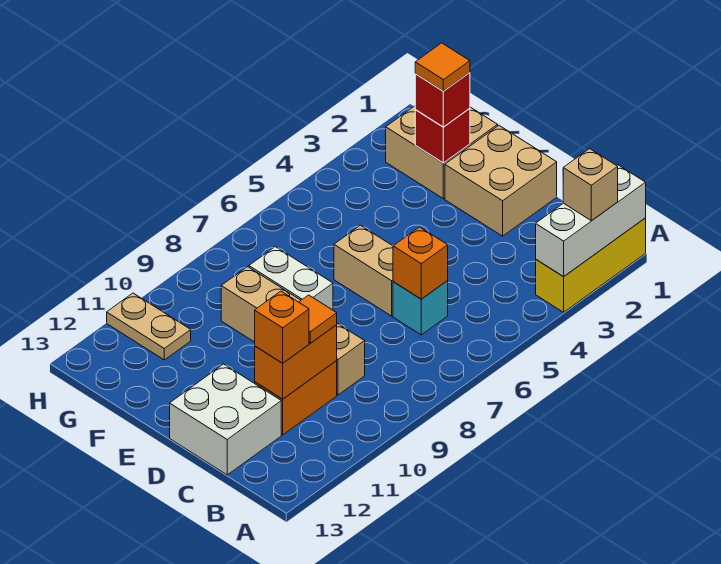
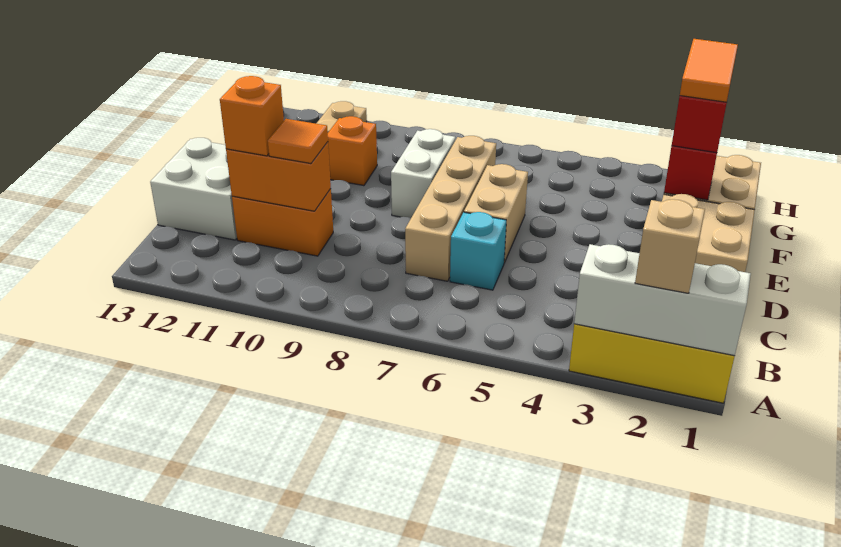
orange brick C6 level 2 -> orange brick F10 level 1
tan brick C9:F9 level 1 -> tan brick C7:F7 level 1
orange tile F2 level 4 -> orange tile F2:G2 level 4

